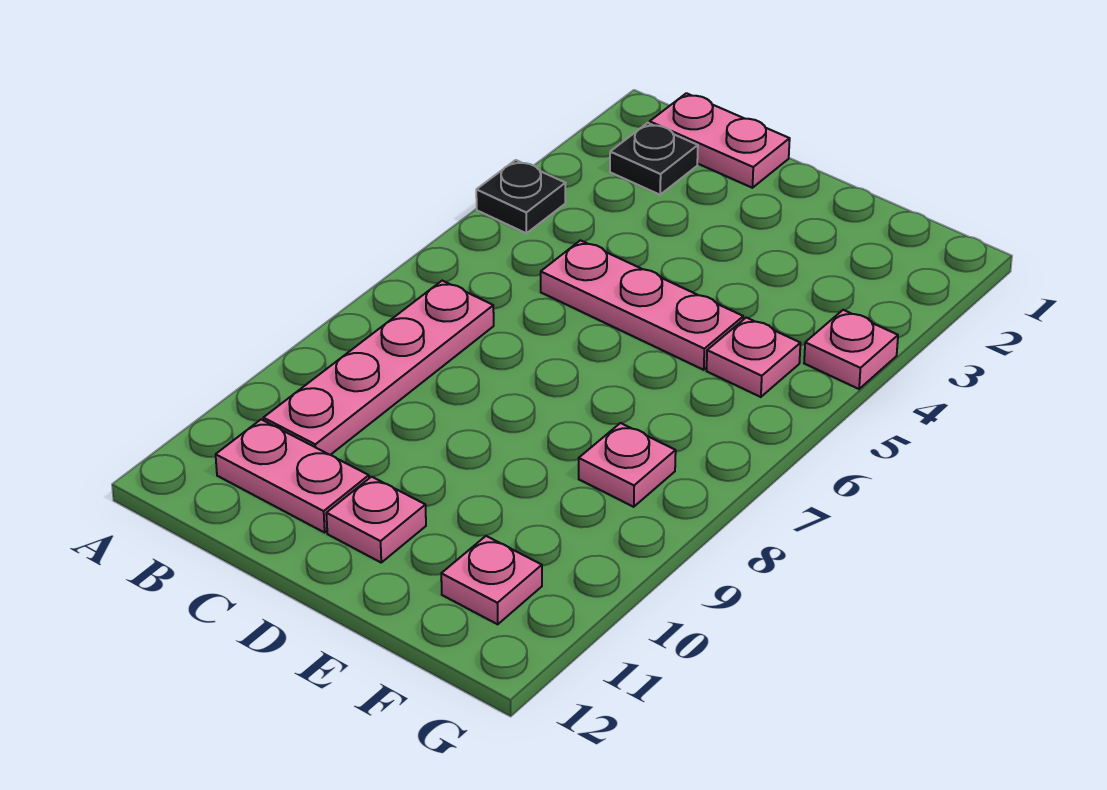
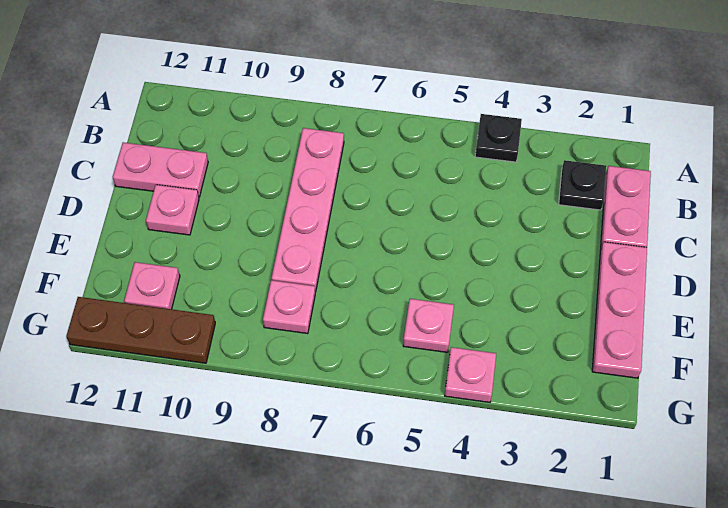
pink plate B7:B10 level 1 -> pink plate B8:E8 level 1
pink plate B11:C11 level 1 -> pink plate C11:C12 level 1
pink plate C5:E5 level 1 -> pink plate D1:F1 level 1
none -> brown plate G10:G12 level 1

